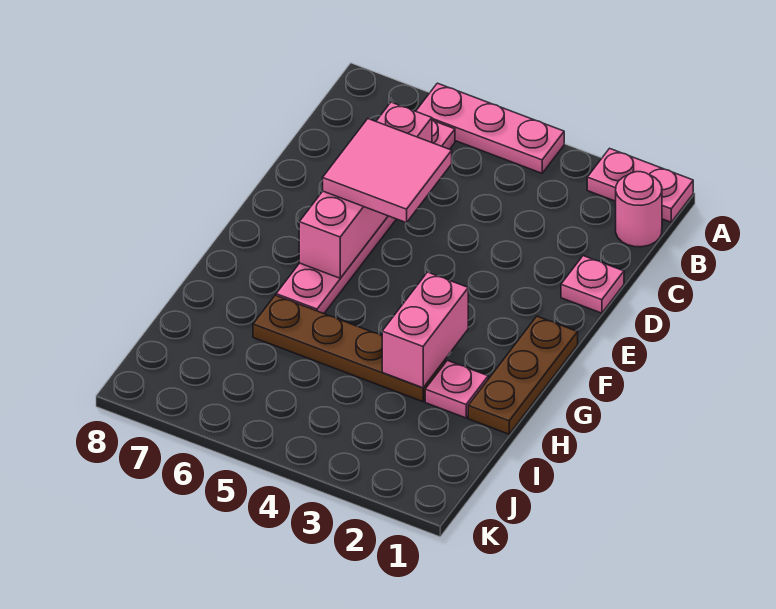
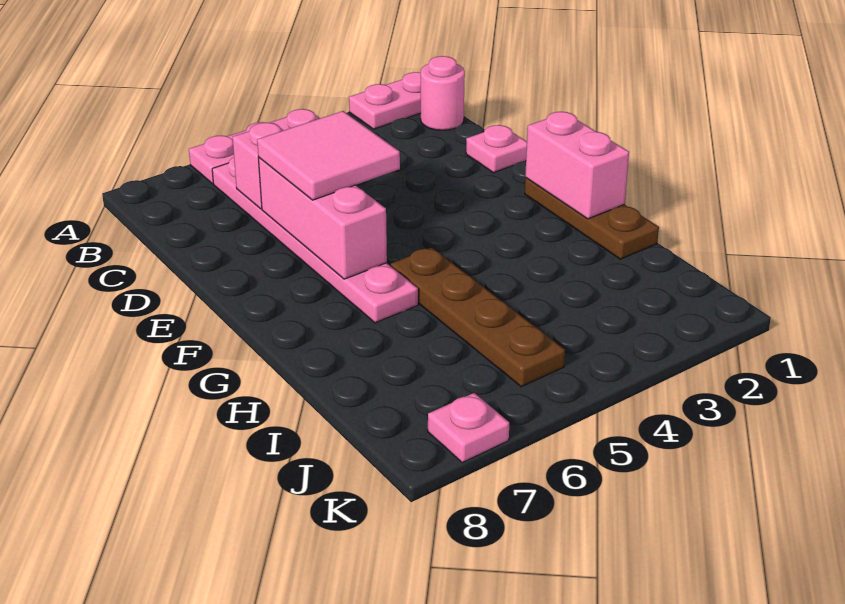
pink brick G3:H3 level 2 -> pink brick F1:G1 level 2
pink plate H2 level 1 -> pink plate K7 level 1
brown plate H3:H6 level 1 -> brown plate G5:J5 level 1

